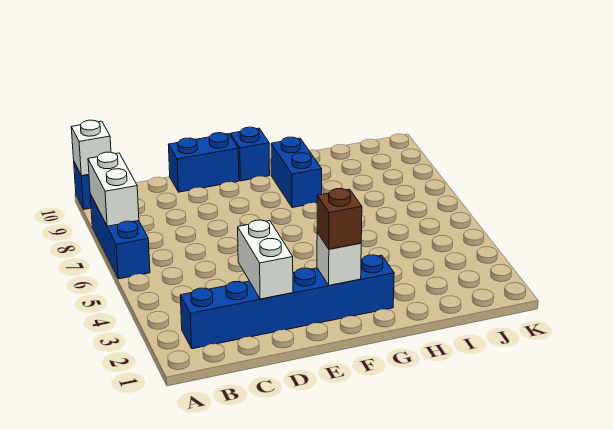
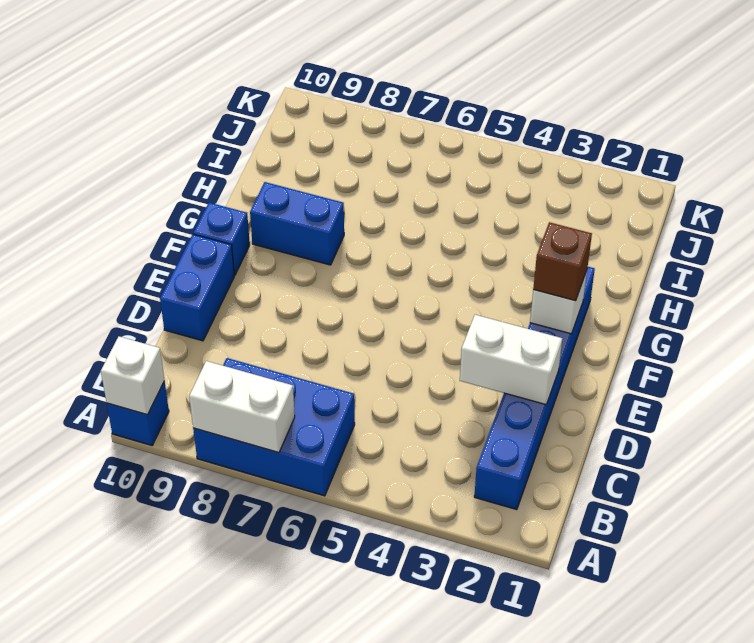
blue brick A6:A8 level 1 -> blue brick A6:B8 level 1

